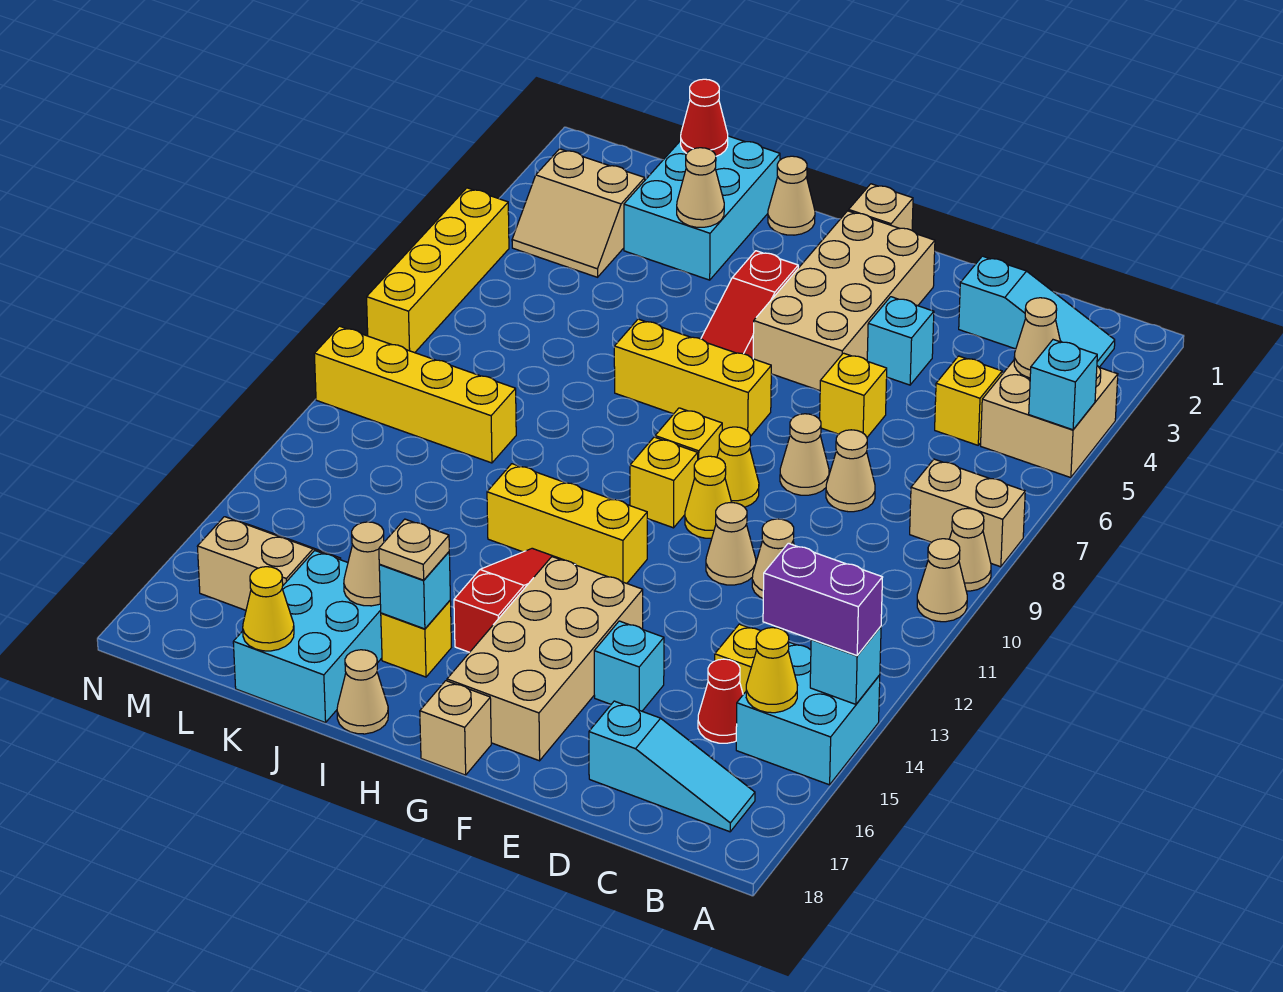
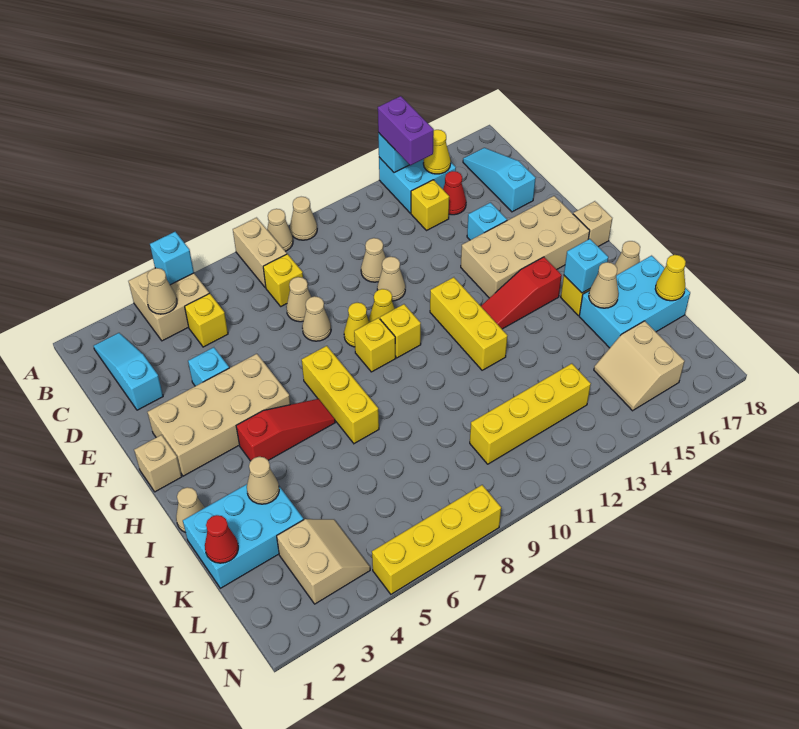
yellow brick E6 level 1 -> yellow brick C8 level 1
tan plate I16 level 3 -> none
yellow brick K10:N10 level 1 -> yellow brick L10:L13 level 1

